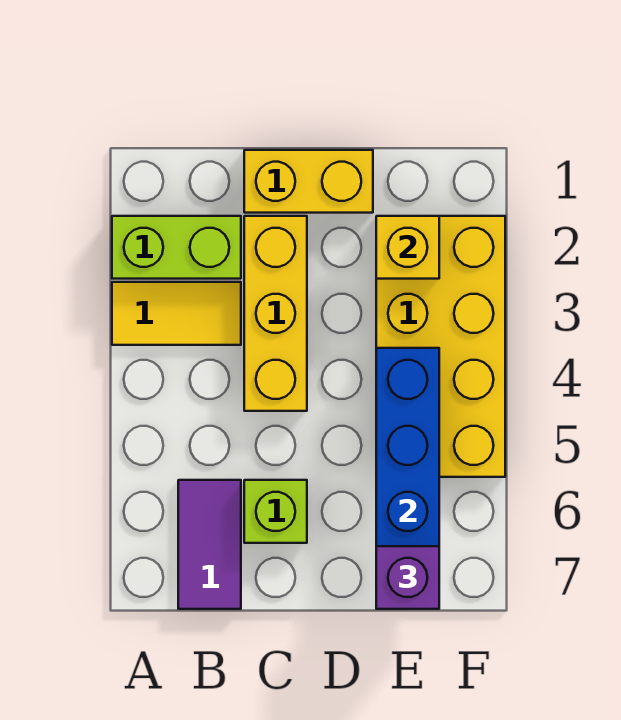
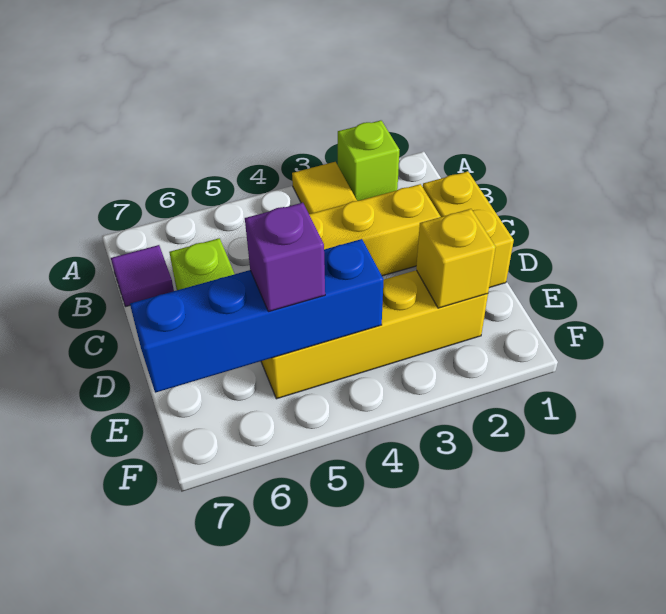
lime brick A2:B2 level 1 -> lime brick A2 level 1
purple tile B6:B7 level 1 -> purple tile B7 level 1
yellow brick E2:F5 level 1 -> yellow brick E2:E5 level 1
purple brick E7 level 3 -> purple brick E5 level 3

